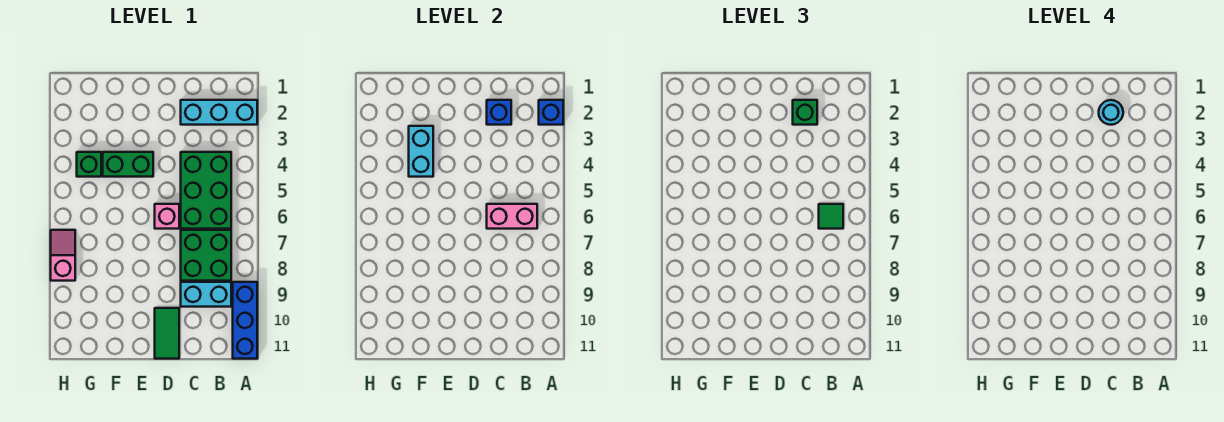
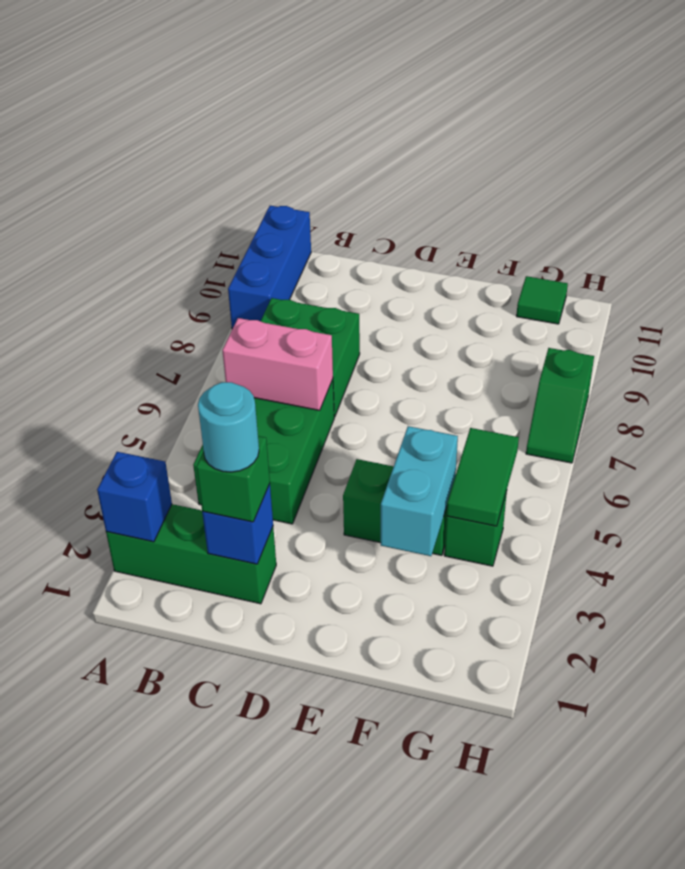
cyan brick A2:C2 level 1 -> green brick A2:C2 level 1
green tile B6 level 3 -> green tile G11 level 1
cyan brick B9:C9 level 1 -> none
pink brick D6 level 1 -> none
green tile D10:D11 level 1 -> green tile G4:G5 level 2
pink slope H7:H8 level 1 top 8 -> green slope H7:H8 level 1 top 8

